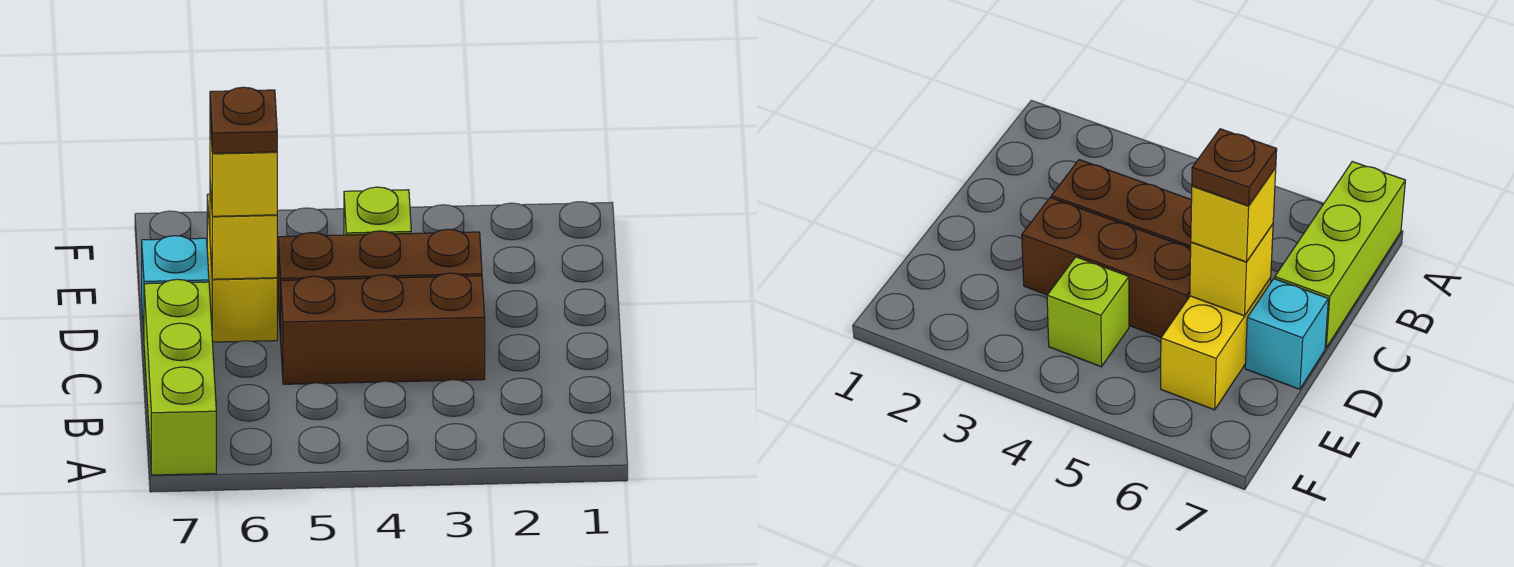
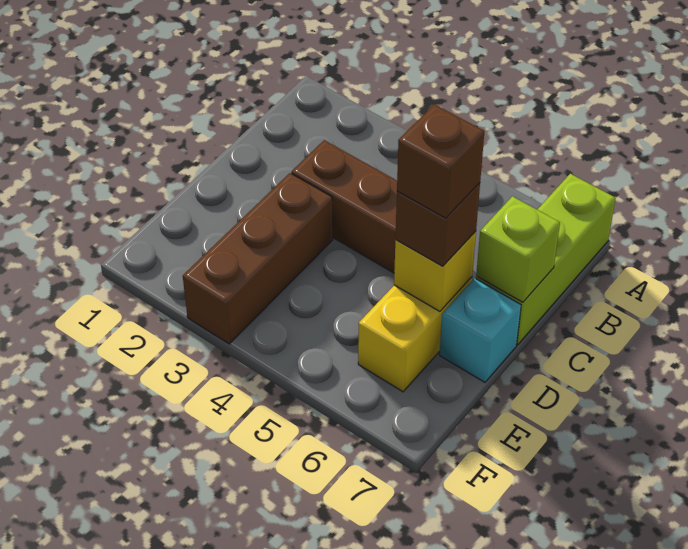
brown brick D3:D5 level 1 -> brown brick D3:F3 level 1
yellow brick D6 level 3 -> brown brick D6 level 3
brown plate D6 level 4 -> brown brick D6 level 4
lime brick E4 level 1 -> lime brick C7 level 2

